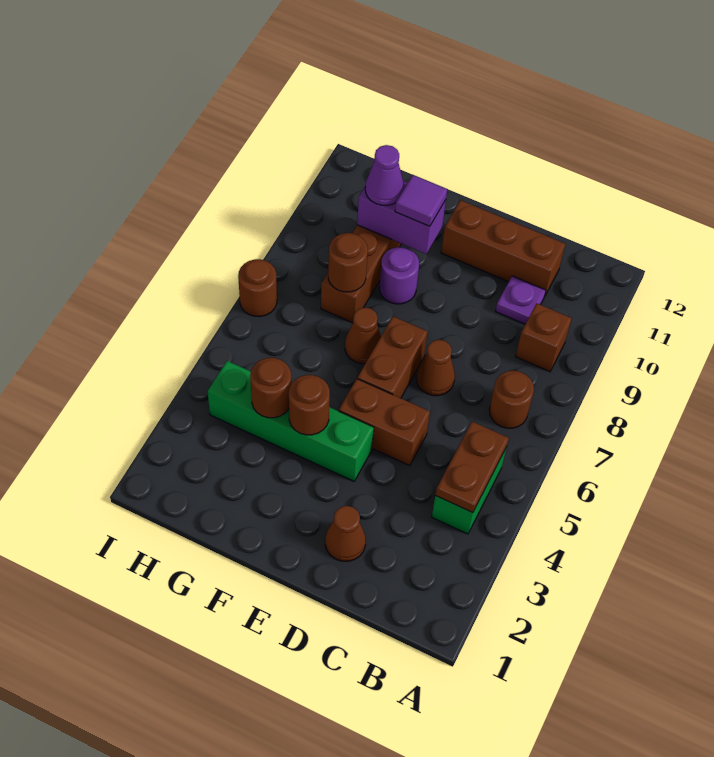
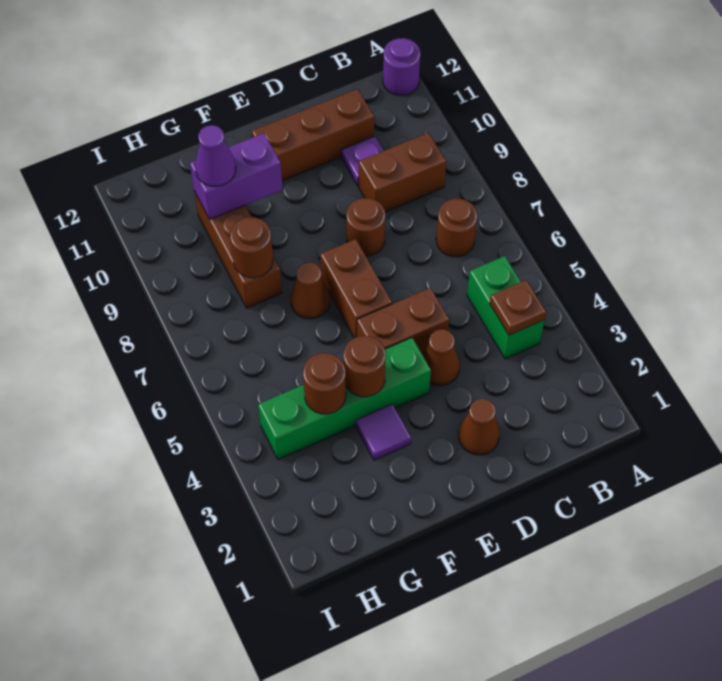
brown plate B4:B5 level 2 -> brown plate B4 level 2
brown brick B9 level 1 -> brown brick B9:C9 level 1
brown cone D7 level 1 -> brown cone D4 level 1
purple round brick F9 level 1 -> purple round brick A12 level 1
purple tile F10 level 3 -> purple tile F3 level 1
brown round brick I7 level 1 -> brown round brick D8 level 1

